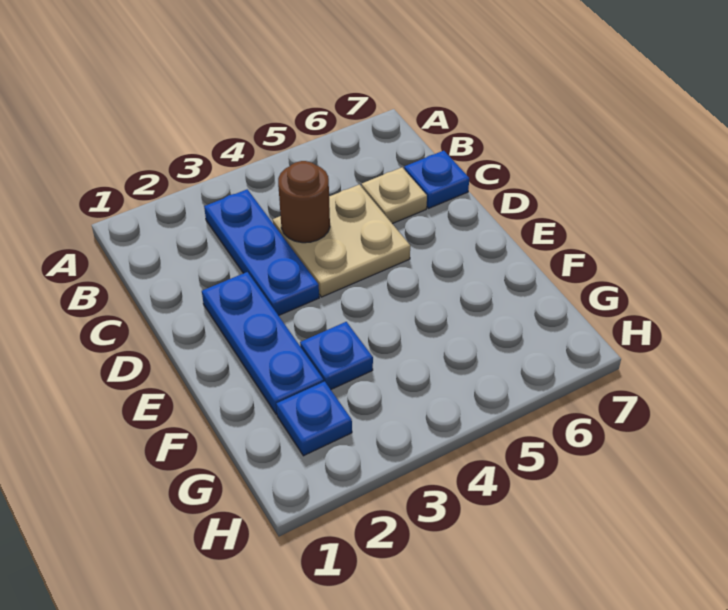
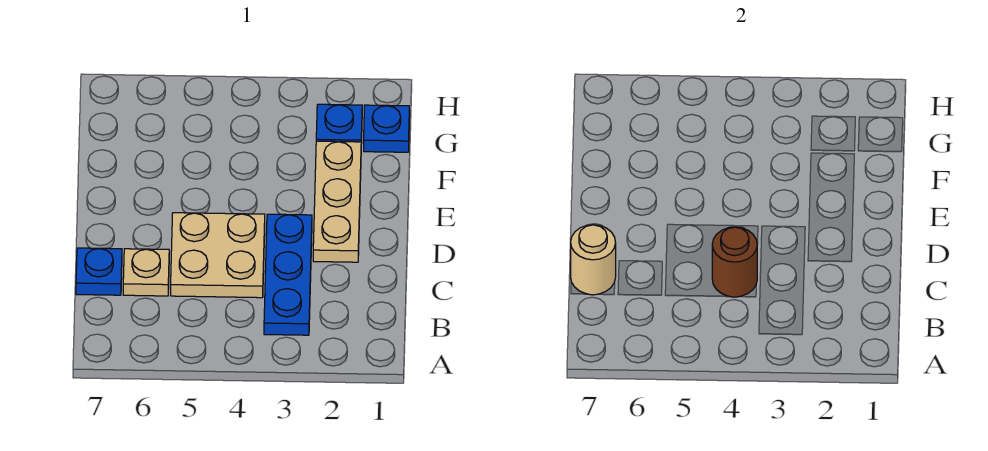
none -> tan round brick C7 level 2
blue plate D2:F2 level 1 -> tan plate D2:F2 level 1
blue plate F3 level 1 -> blue plate G1 level 1

